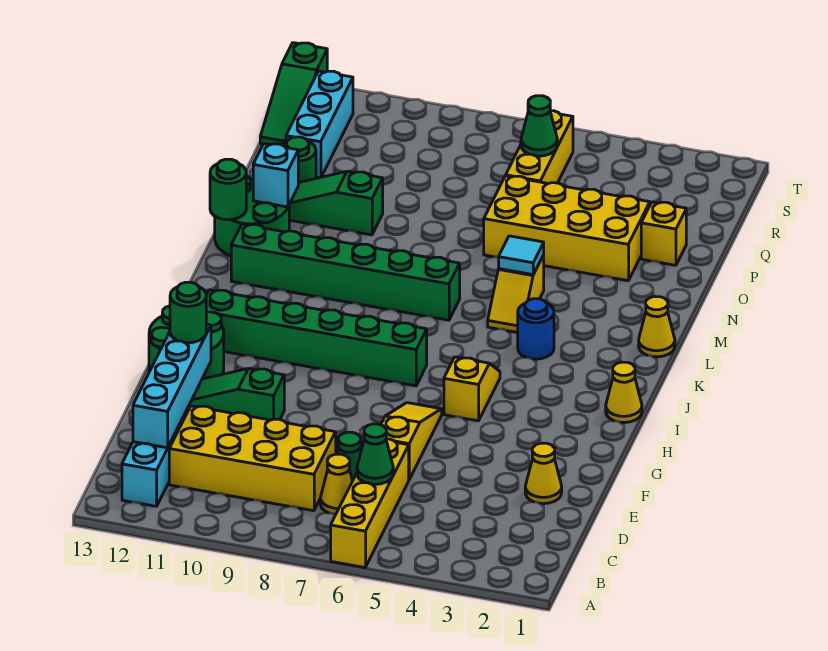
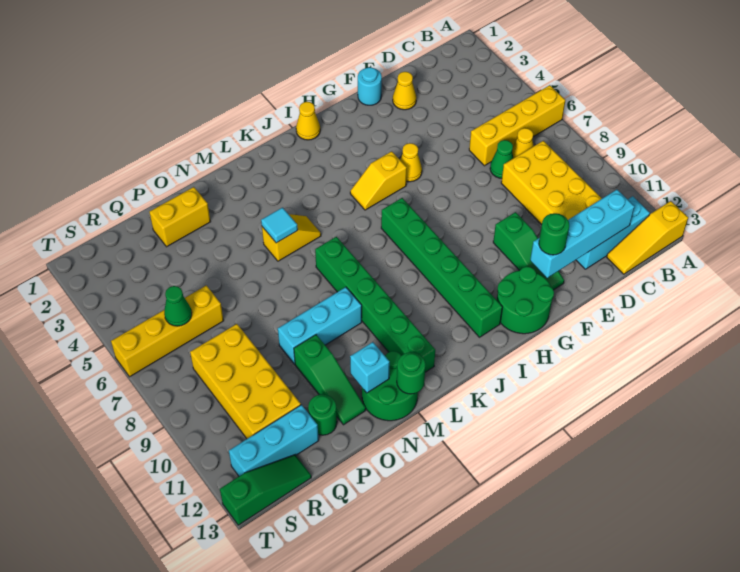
green cone C6 level 2 -> none
yellow slope E6:G6 level 1 top E -> yellow slope A13:C13 level 1 top A
none -> cyan round brick F1 level 1
blue round brick K4 level 1 -> none
yellow cone L1 level 1 -> yellow cone G5 level 1
none -> cyan brick M9:O9 level 1
yellow brick O3:P6 level 1 -> yellow brick Q8:R11 level 1
yellow brick P2 level 1 -> yellow brick O2:P2 level 1
yellow brick Q6:S6 level 1 -> yellow brick Q6:T6 level 1

